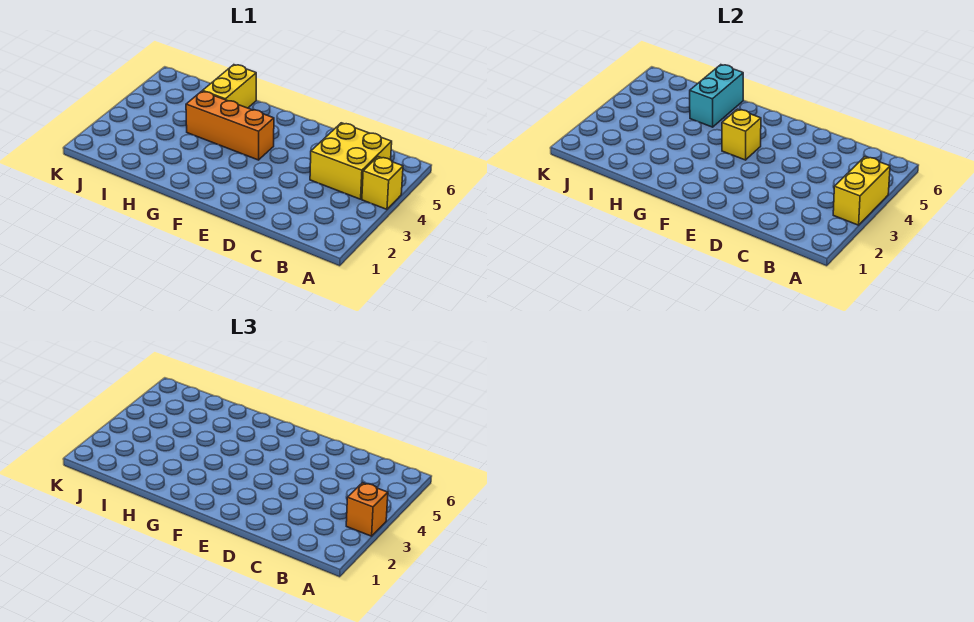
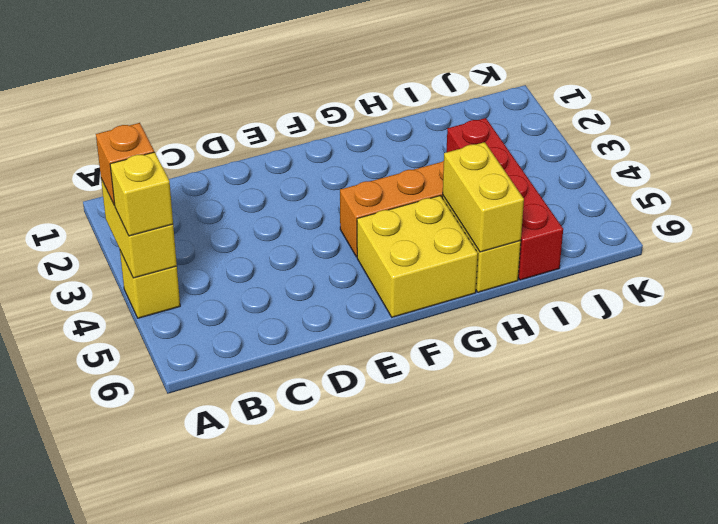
yellow brick B4:C5 level 1 -> yellow brick F5:G6 level 1
yellow brick F4 level 2 -> yellow brick A4 level 3
cyan brick H5:H6 level 2 -> yellow brick H5:H6 level 2
none -> red brick I3:I6 level 1

